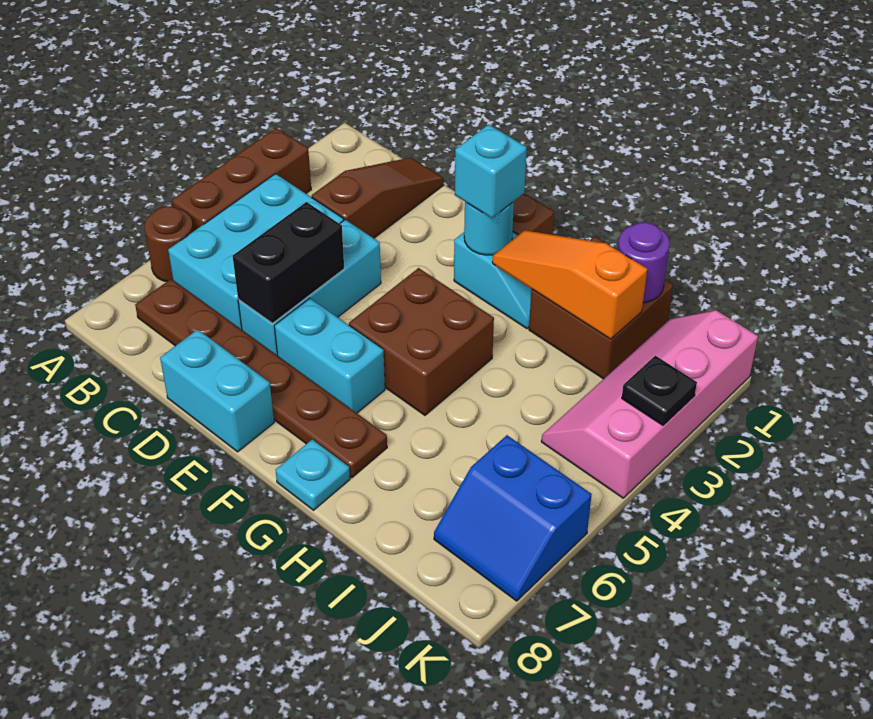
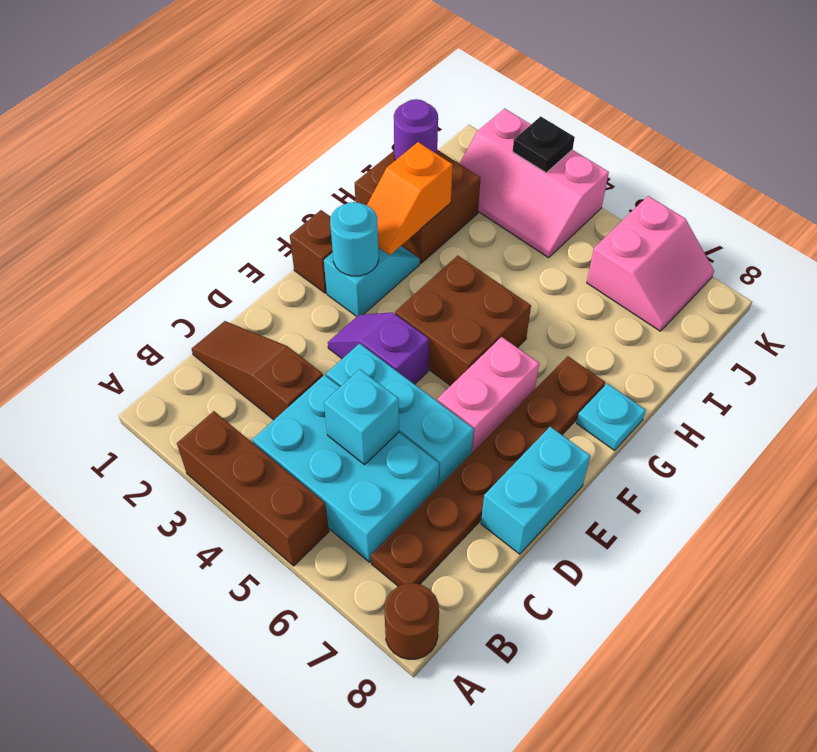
brown round brick A6 level 1 -> brown round brick A8 level 1
black brick D5:D6 level 2 -> none
none -> purple slope E3:E4 level 1 top 4
cyan brick E6:F6 level 1 -> pink brick E6:F6 level 1
cyan brick F2 level 3 -> cyan brick C5 level 2
orange slope G2:I2 level 2 top I -> orange slope G2:H2 level 2 top H
pink slope J1:K4 level 1 top K -> pink slope J2:K4 level 1 top K
blue slope J6:K7 level 1 top 6 -> pink slope J6:K7 level 1 top 6

